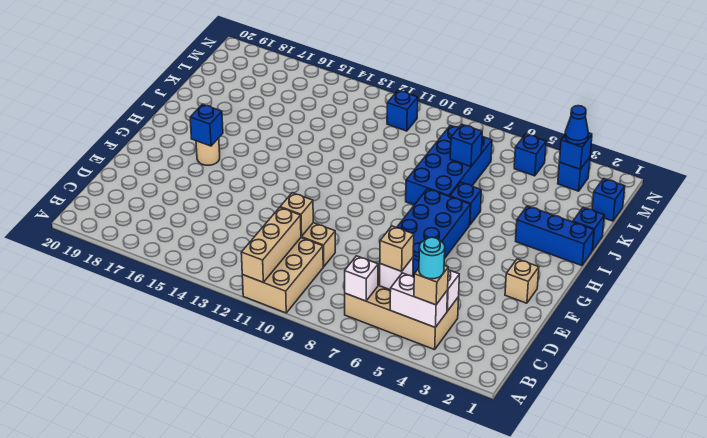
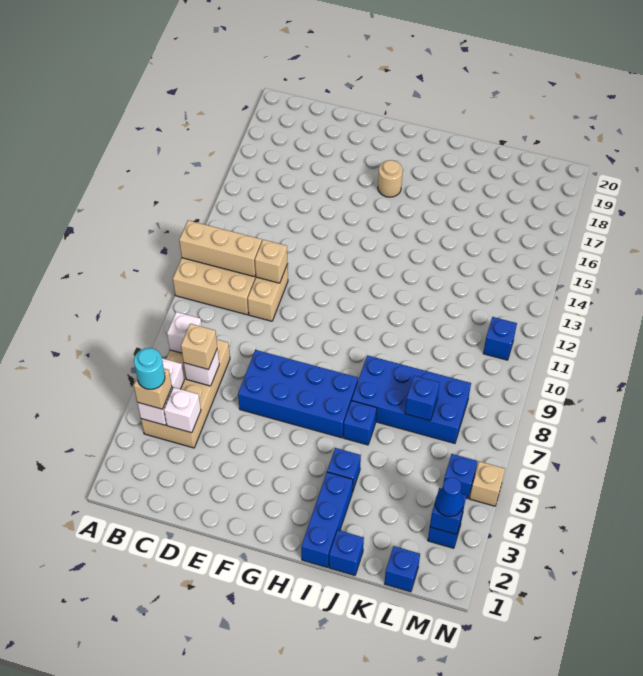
tan brick F2 level 1 -> tan brick N5 level 1
blue brick G17 level 2 -> blue brick I4 level 1

